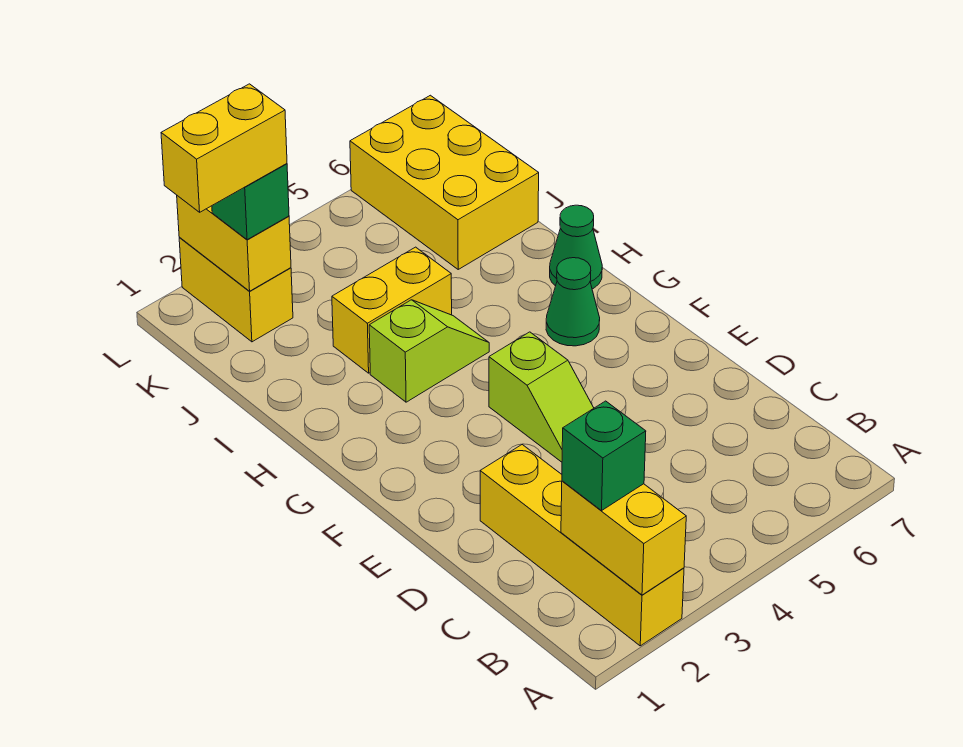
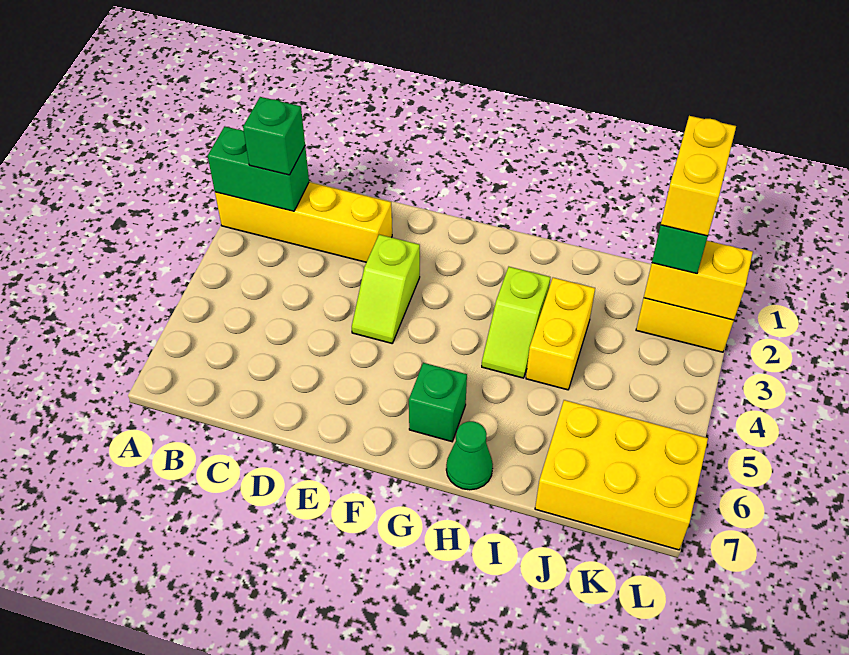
yellow brick A2:B2 level 2 -> green brick A2:B2 level 2
lime slope E4:F4 level 1 top F -> lime slope E3:E4 level 1 top 3
green cone G6 level 1 -> green brick G6 level 1

